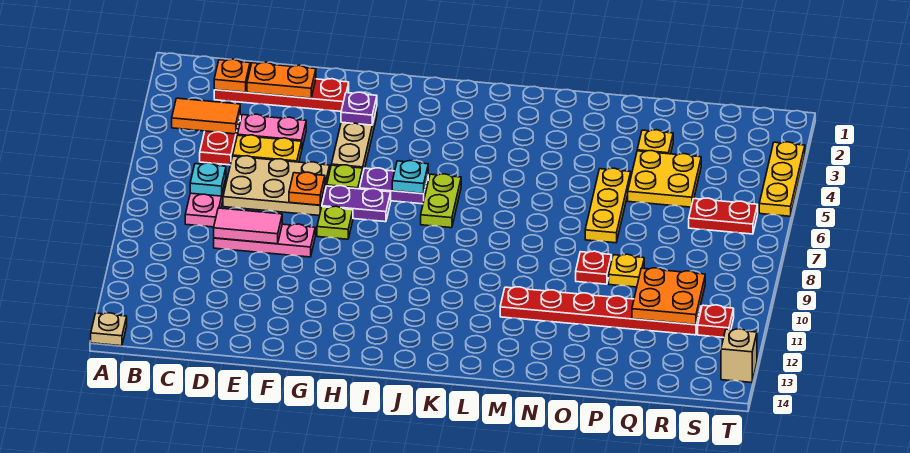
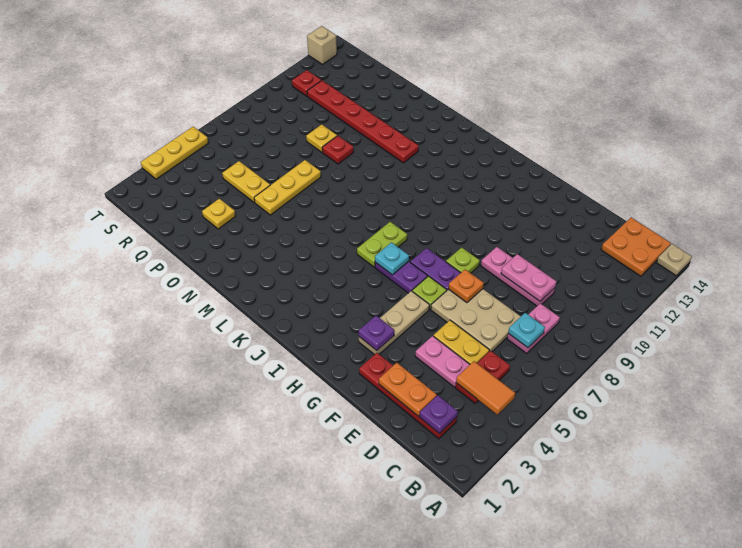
orange plate C2 level 2 -> purple plate C2 level 2
pink tile D9:E9 level 2 -> pink plate D9:E9 level 2
yellow plate P4:Q5 level 1 -> yellow plate P5:Q5 level 1
orange plate Q10:R11 level 2 -> orange plate B13:C14 level 1
red plate R6:S6 level 1 -> none

